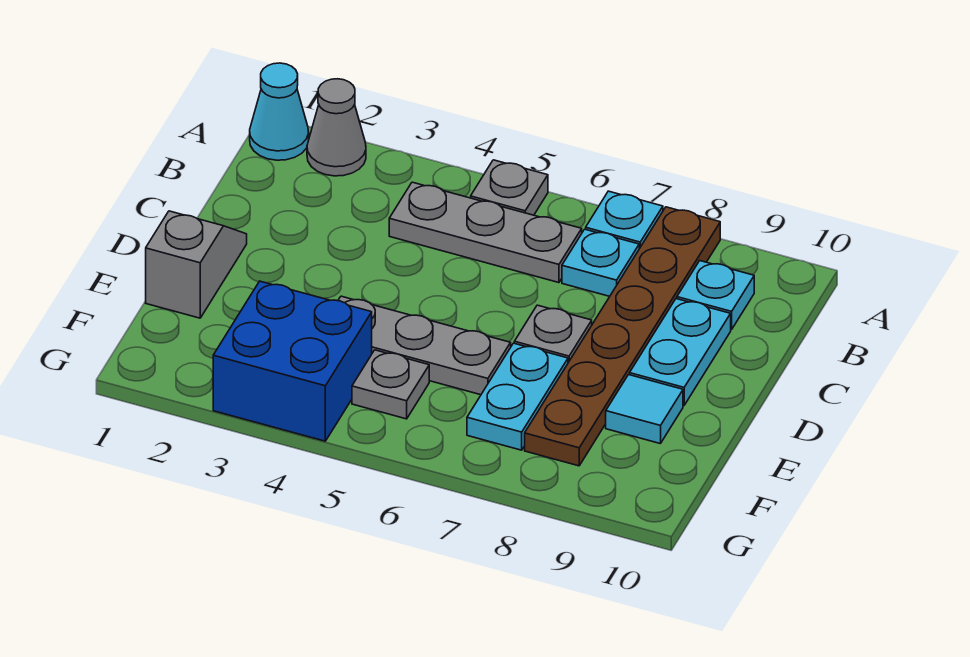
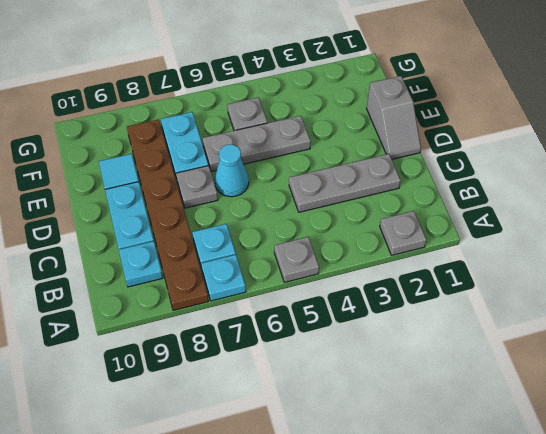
cyan cone A1 level 1 -> cyan cone D6 level 1
grey cone A2 level 1 -> grey plate A2 level 1
grey plate B4:B6 level 1 -> grey plate C2:C4 level 1
blue brick F3:G4 level 1 -> none

